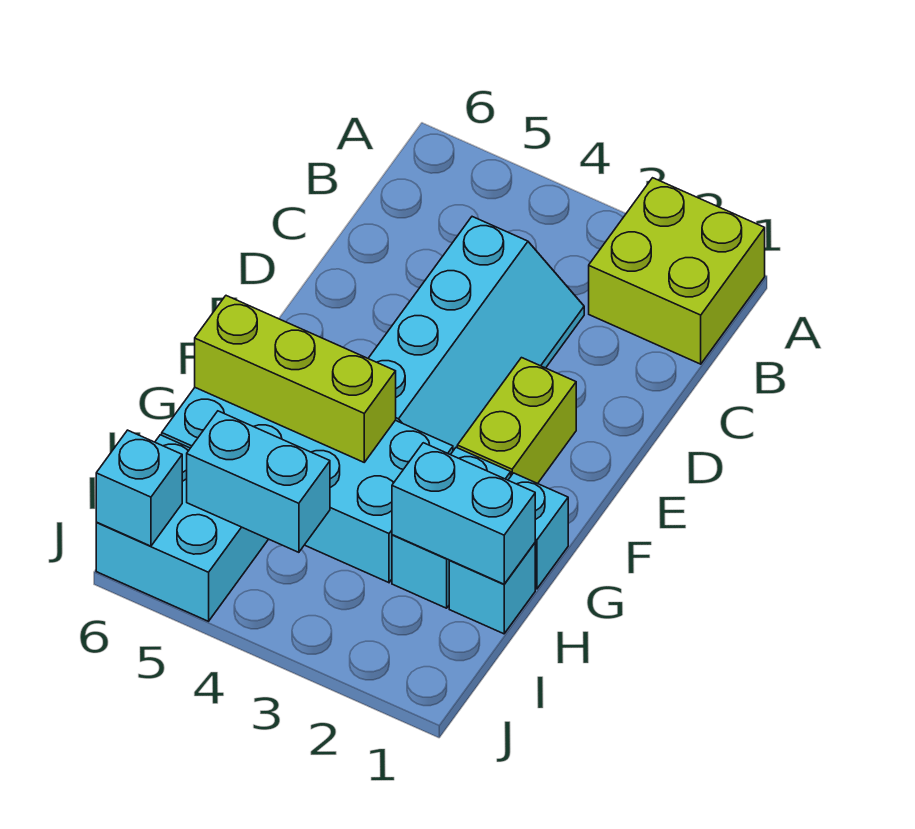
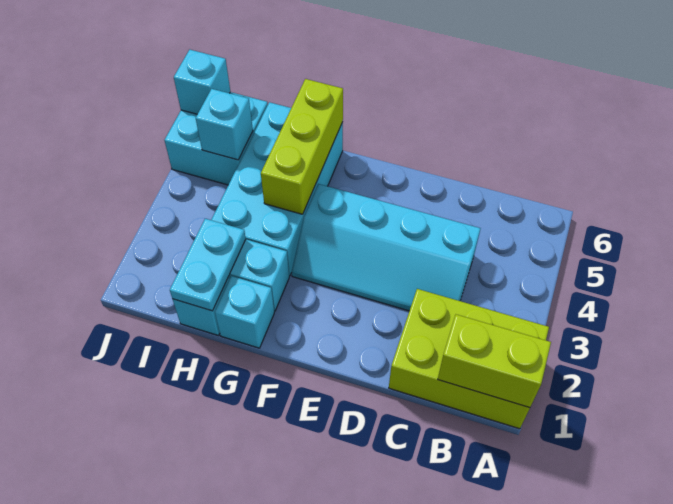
lime brick A1:B2 level 1 -> lime brick A1:C2 level 1
lime brick E2:F2 level 1 -> lime brick A1:B1 level 2
cyan brick H1:H2 level 2 -> cyan plate H1:H2 level 2
cyan brick I4:I5 level 2 -> cyan brick I5 level 2

